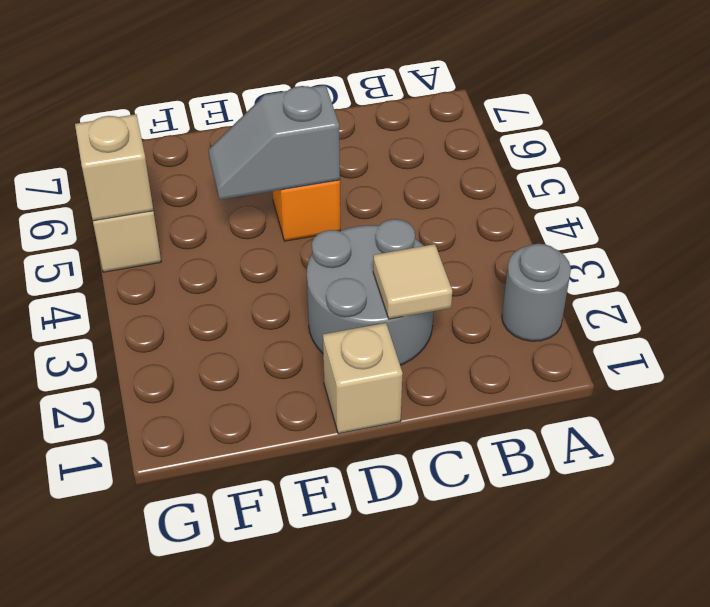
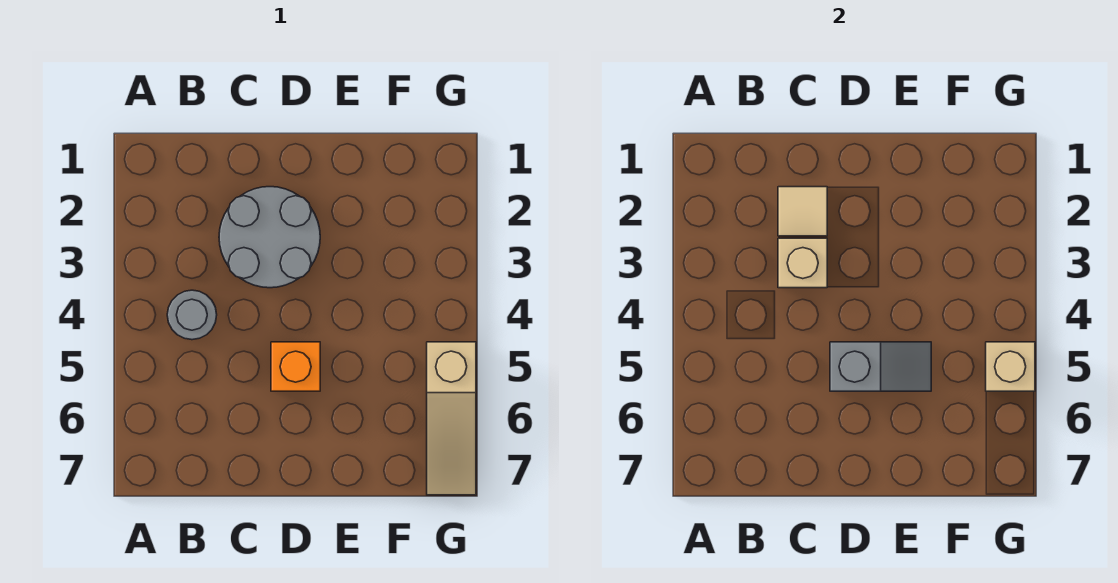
grey round brick A2 level 1 -> grey round brick B4 level 1
tan brick D1 level 1 -> tan brick C3 level 2

